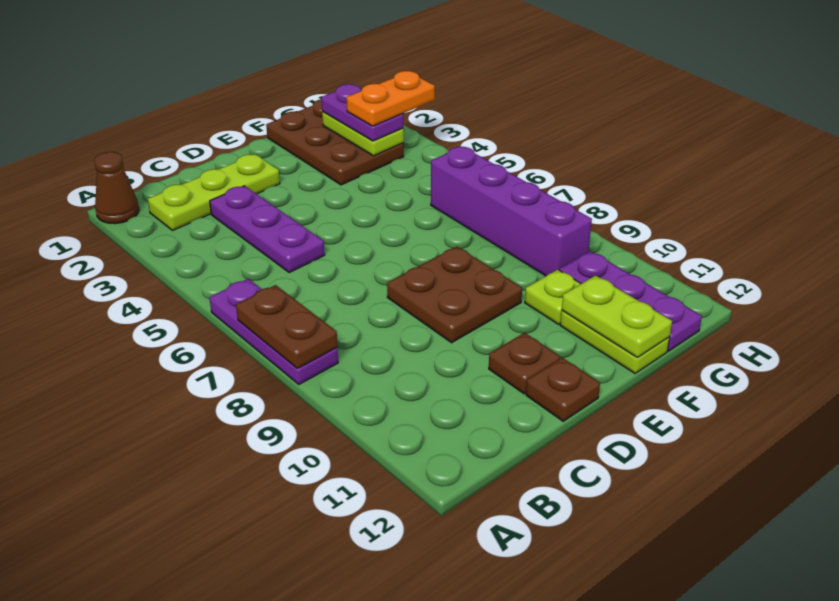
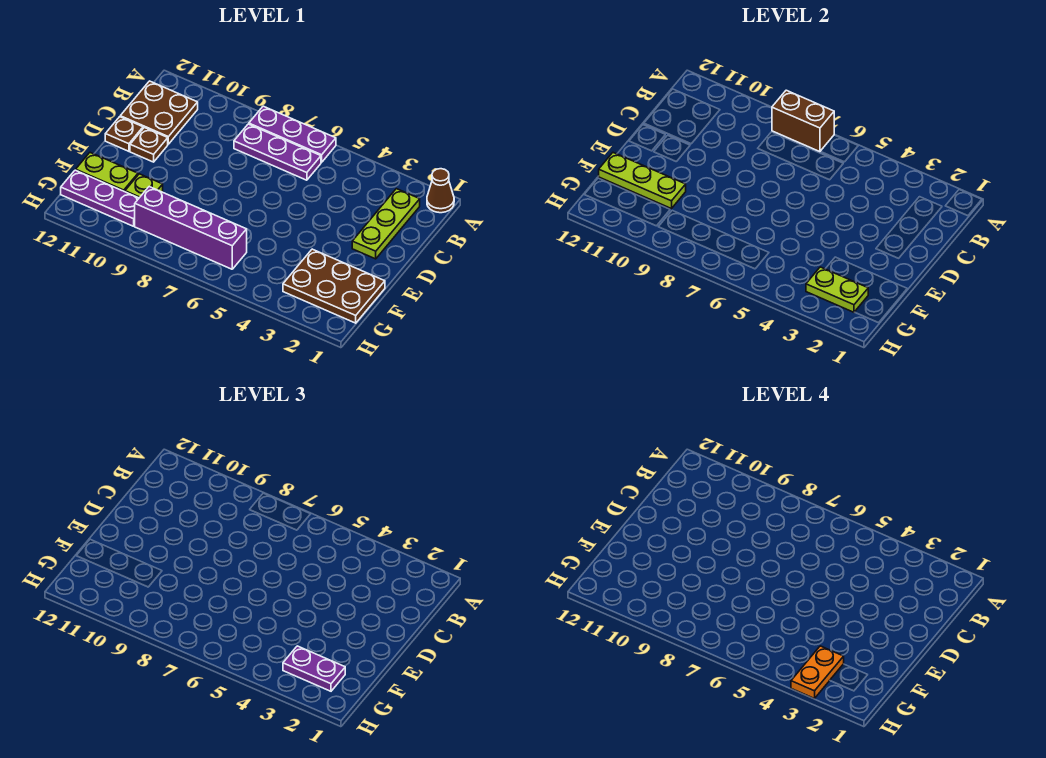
brown plate A7:A8 level 2 -> brown brick A7:A8 level 2
purple plate C3:C5 level 1 -> purple plate B6:B8 level 1
brown plate D8:E9 level 1 -> brown plate B11:C12 level 1
lime plate F11:F12 level 2 -> lime plate F10:F12 level 2

